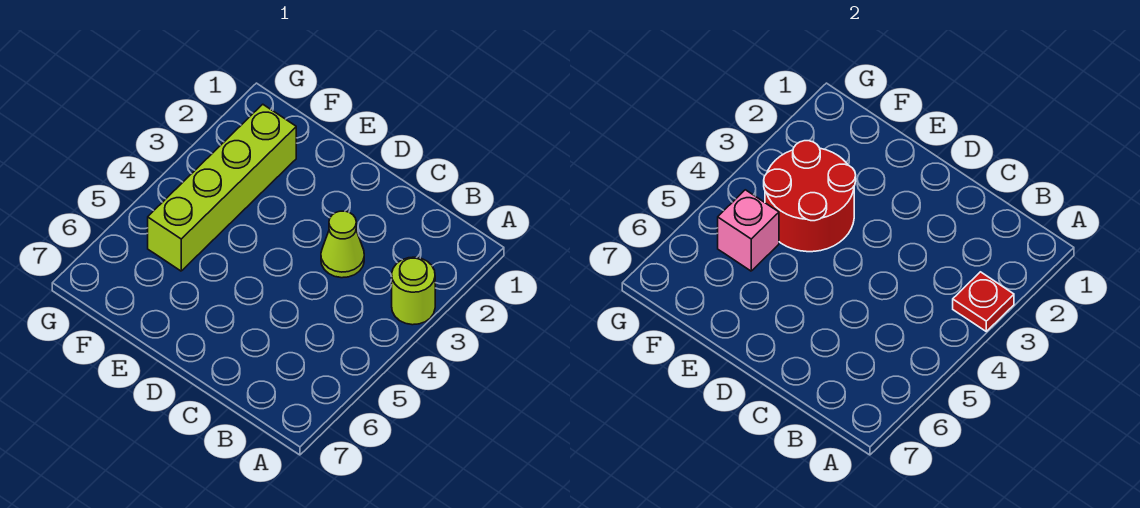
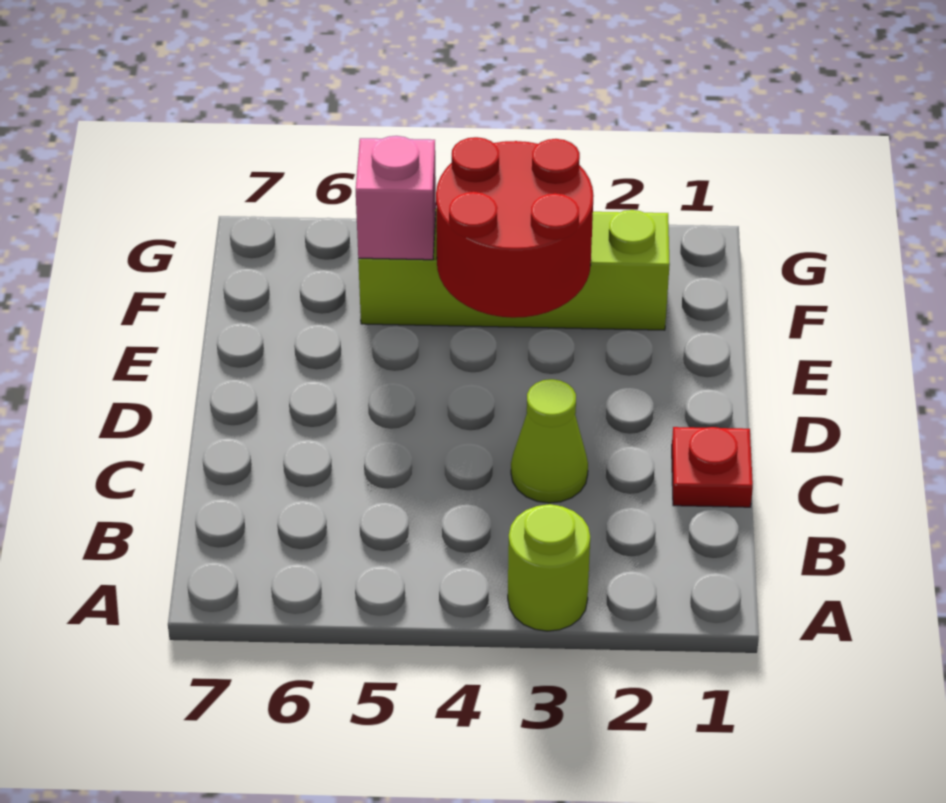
red plate A3 level 2 -> red plate C1 level 1

